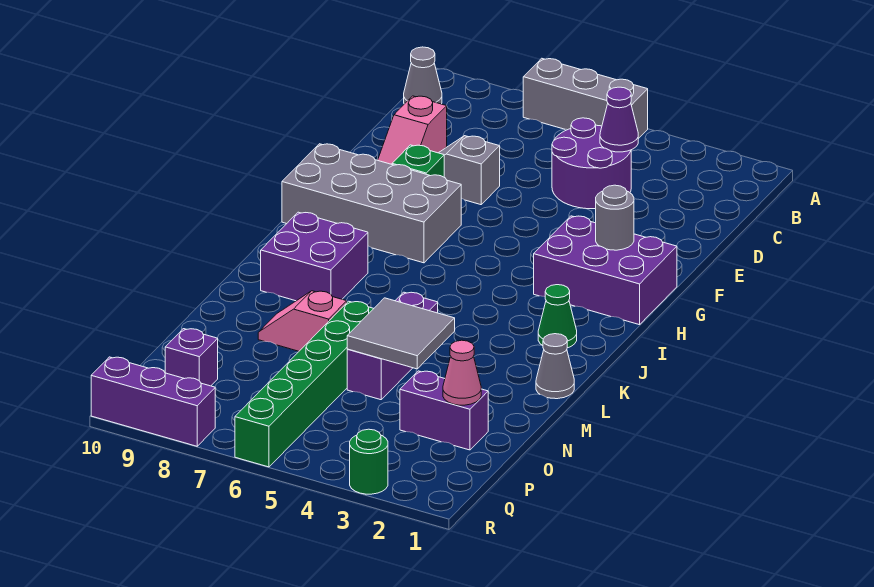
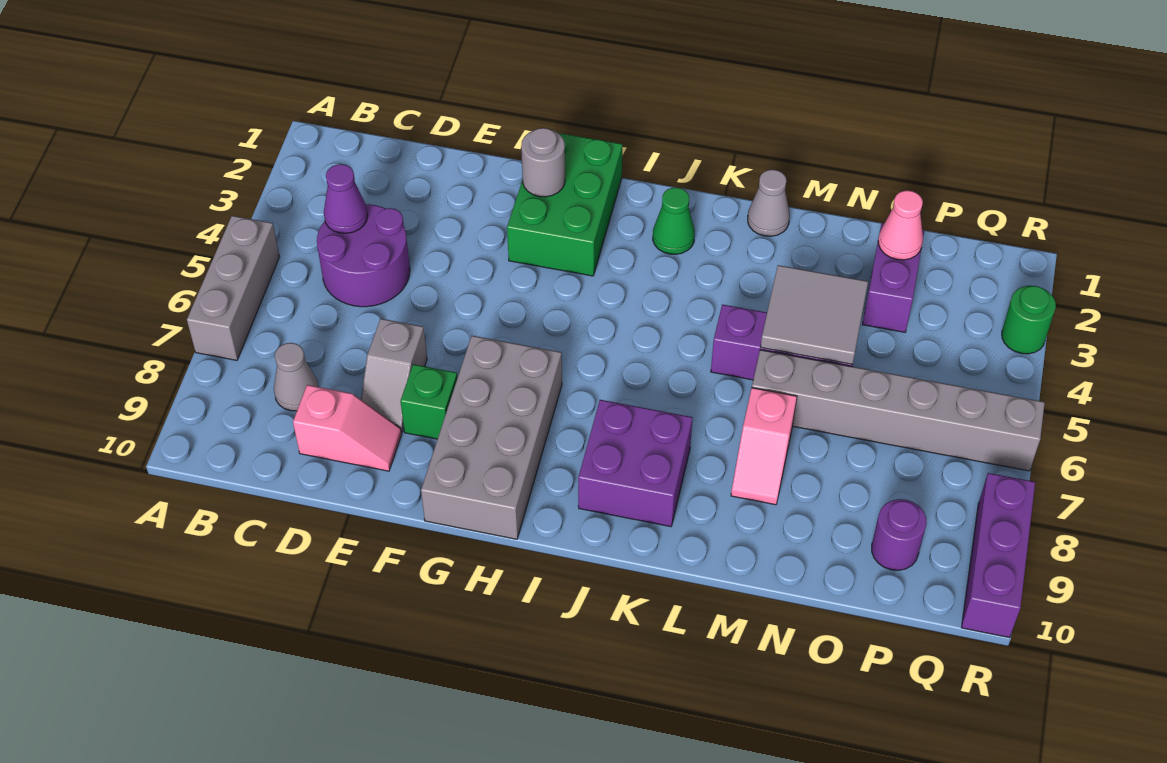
grey cone B10 level 1 -> grey cone C8 level 1
purple brick G1:H3 level 1 -> green brick G1:H3 level 1
green brick M6:R6 level 1 -> grey brick M6:R6 level 1
purple brick P9 level 1 -> purple round brick P9 level 1

